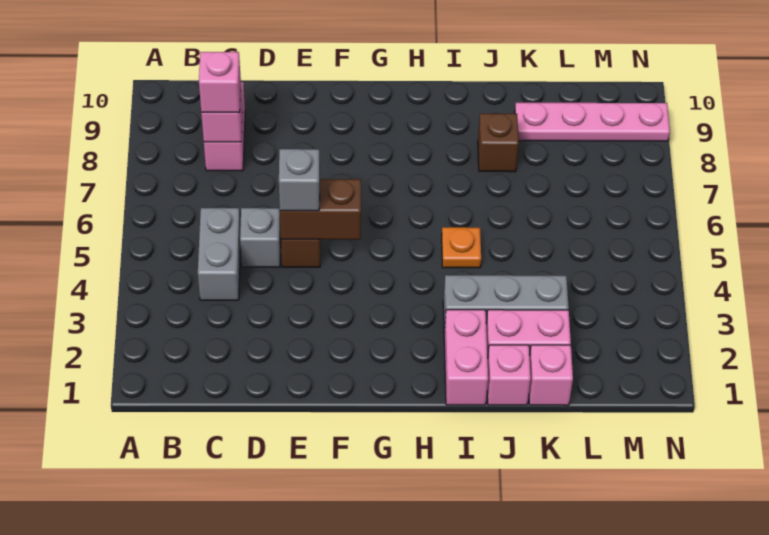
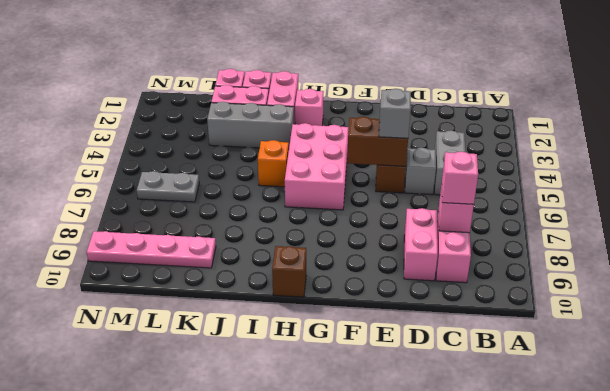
none -> pink brick D8:D9 level 1
none -> pink brick G4:H6 level 1
none -> pink brick H2 level 1
orange plate I5 level 1 -> orange brick I5 level 1
brown brick J8 level 1 -> brown brick H10 level 1
none -> grey plate L6:M6 level 1

